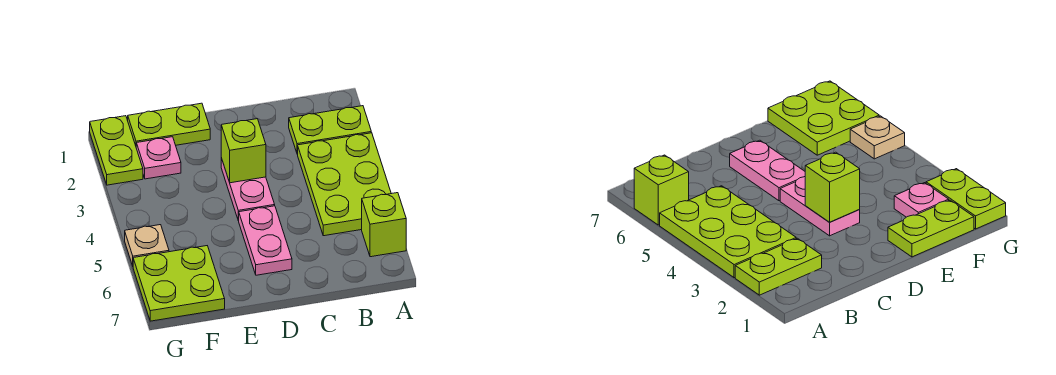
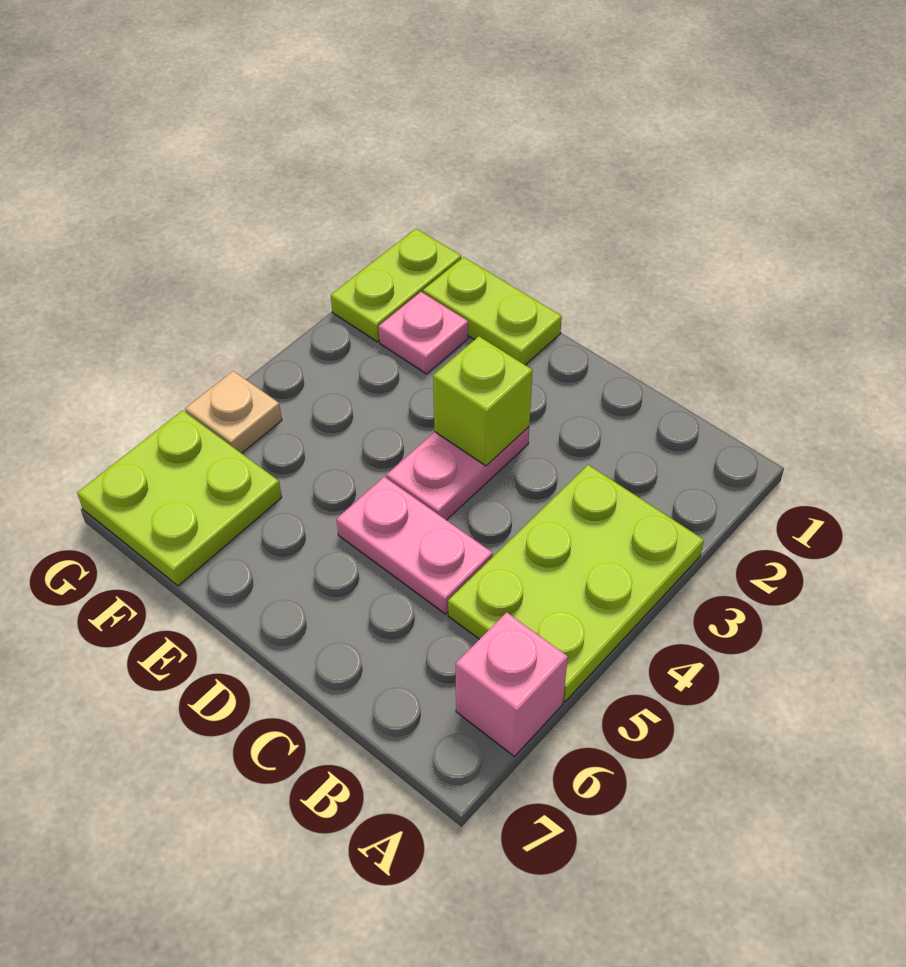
lime plate A2:B2 level 1 -> none
lime brick A6 level 1 -> pink brick A6 level 1
pink plate D5:D6 level 1 -> pink plate C5:D5 level 1

